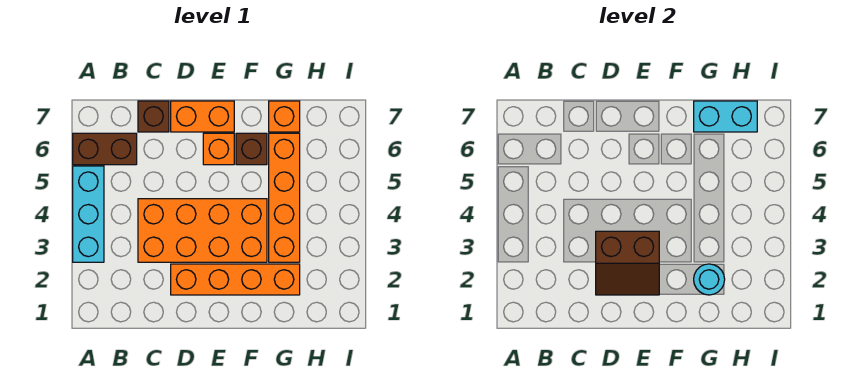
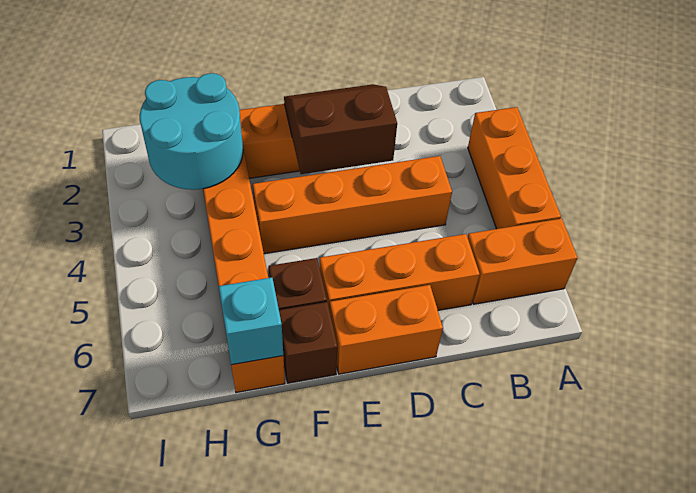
cyan brick A3:A5 level 1 -> orange brick A3:A5 level 1
brown brick A6:B6 level 1 -> orange brick A6:B6 level 1
orange brick C3:F4 level 1 -> orange brick C4:F4 level 1
brown brick C7 level 1 -> brown brick F7 level 1
orange brick E6 level 1 -> orange brick C6:E6 level 1
cyan round brick G2 level 2 -> cyan round brick G2:H3 level 2
cyan brick G7:H7 level 2 -> cyan brick G7 level 2

